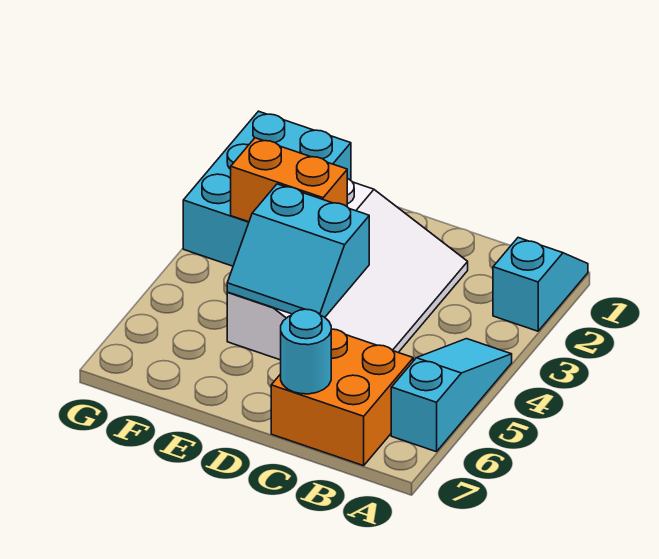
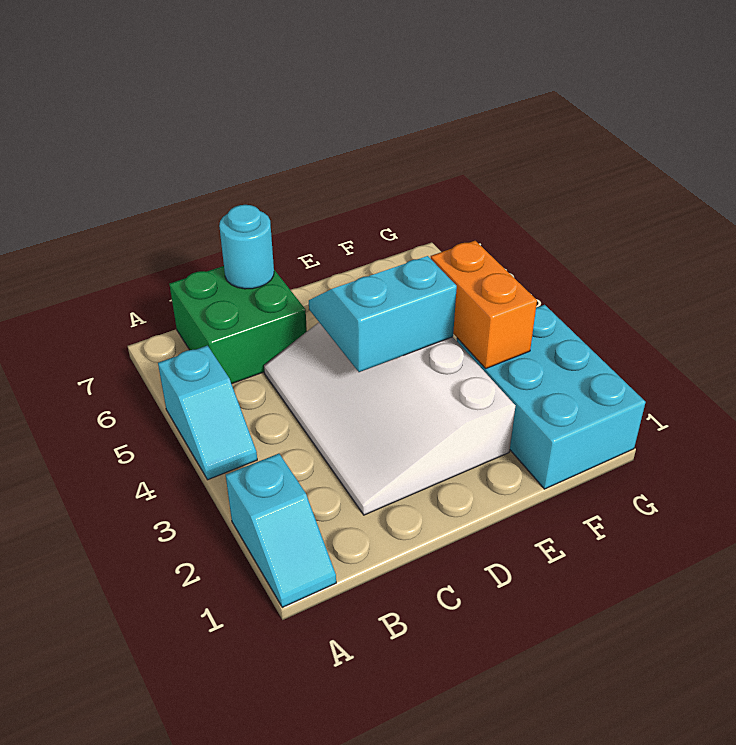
cyan slope A4:A6 level 1 top 6 -> cyan slope A4:A5 level 1 top 5
orange brick B6:C7 level 1 -> green brick B6:C7 level 1
orange brick E3:F3 level 2 -> orange brick F3:F4 level 2

